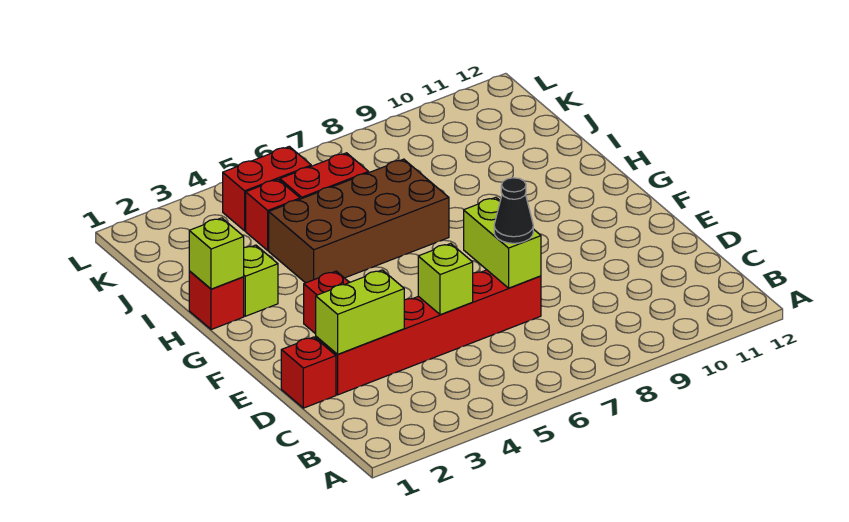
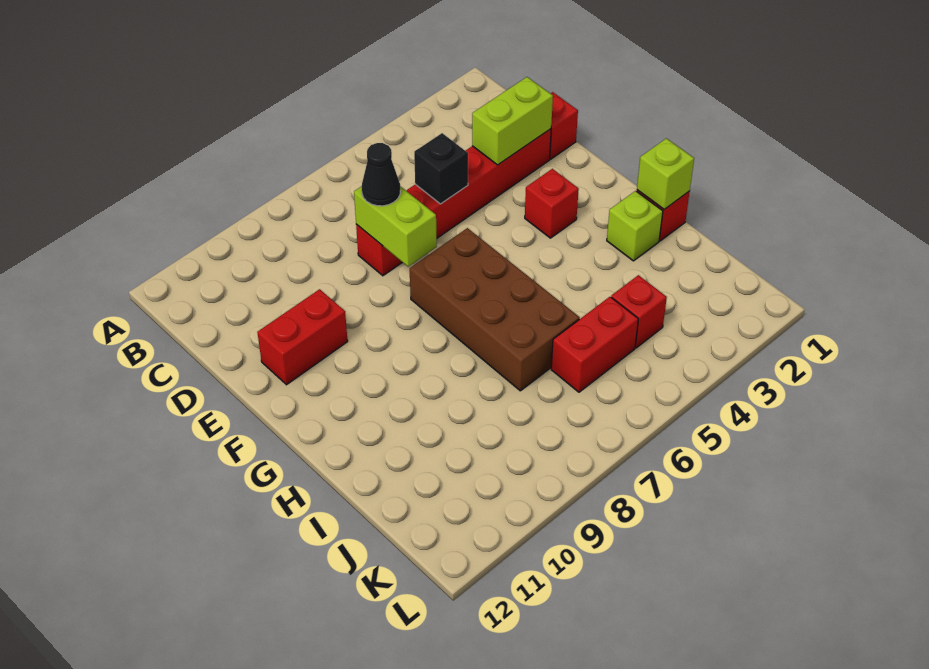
lime brick D5 level 2 -> black brick D5 level 2
brown brick H4:I7 level 1 -> brown brick F6:I7 level 1
red brick K4:K5 level 1 -> red brick E10:E11 level 1

